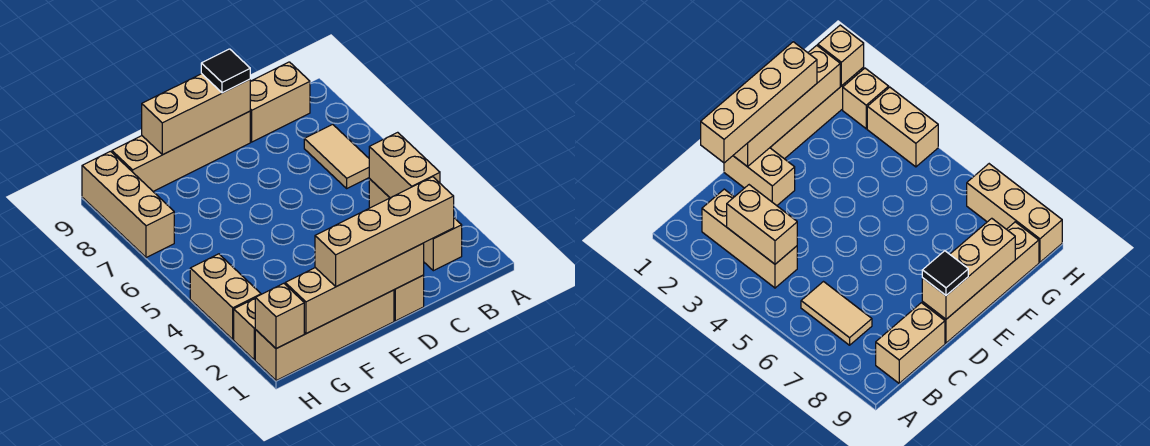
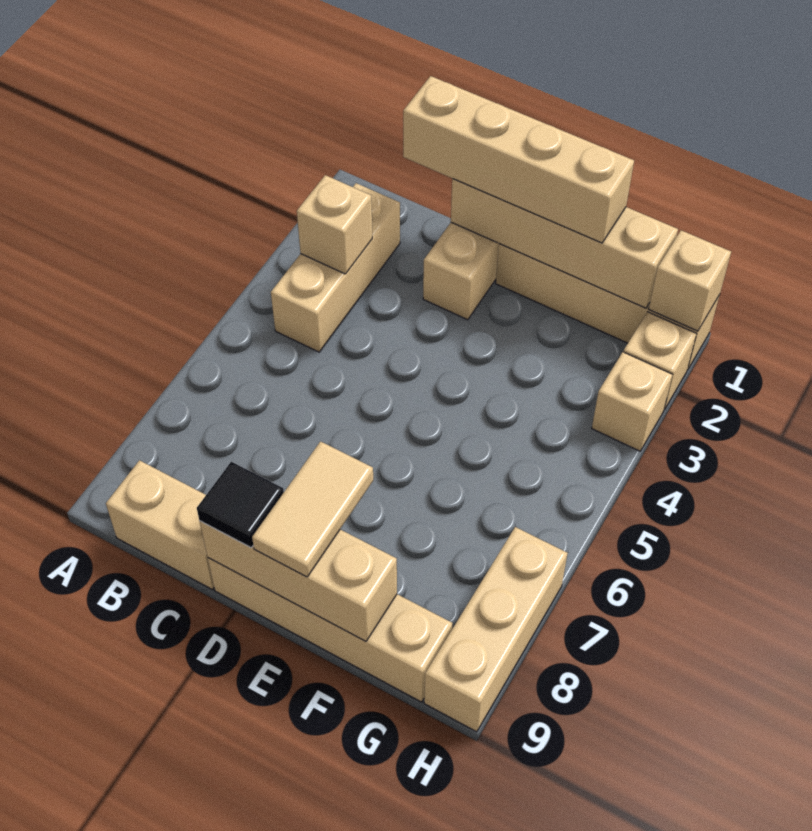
tan brick B3:B4 level 2 -> tan brick B3 level 2
tan tile B6:B7 level 1 -> tan tile E8:E9 level 3
tan brick H3:H4 level 1 -> tan brick H3 level 1

